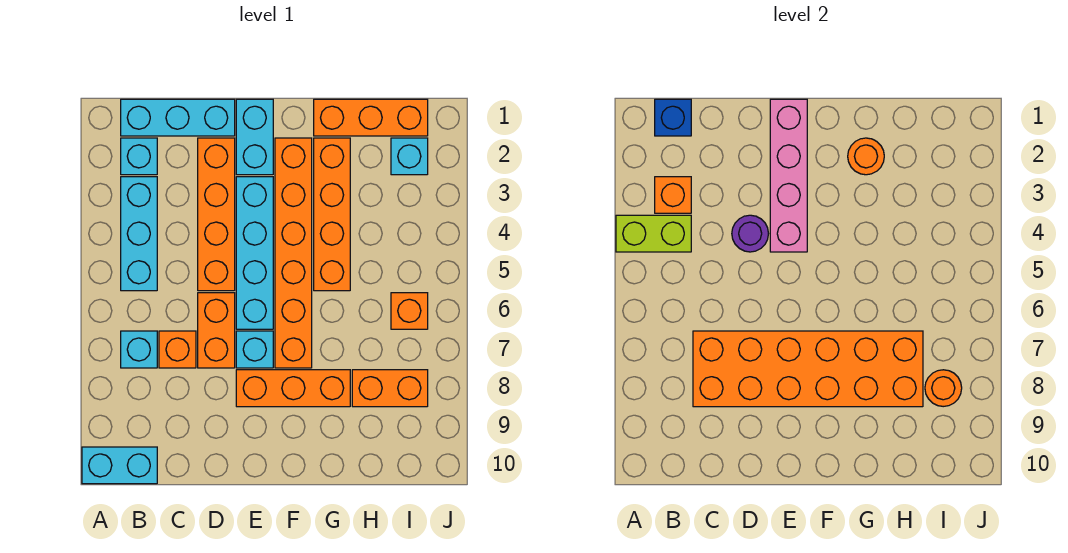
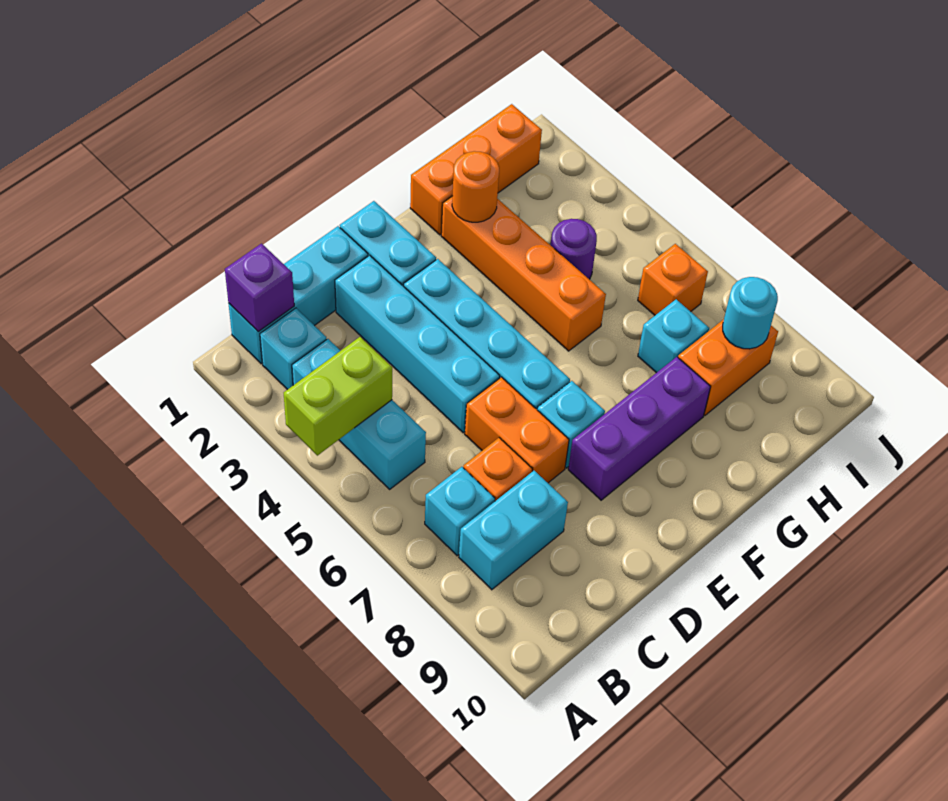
cyan brick A10:B10 level 1 -> cyan brick B8:C8 level 1
blue brick B1 level 2 -> purple brick B1 level 2
orange brick B3 level 2 -> none
orange brick C7:H8 level 2 -> none
orange brick D2:D5 level 1 -> cyan brick D2:D5 level 1
purple round brick D4 level 2 -> purple round brick H4 level 1
pink brick E1:E4 level 2 -> none
orange brick E8:G8 level 1 -> purple brick E8:G8 level 1
orange brick F2:F7 level 1 -> none
cyan brick I2 level 1 -> cyan brick H7 level 1
orange round brick I8 level 2 -> cyan round brick I8 level 2

